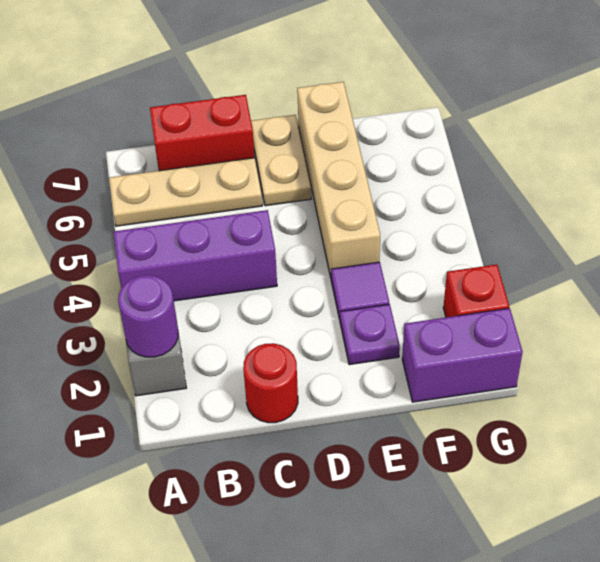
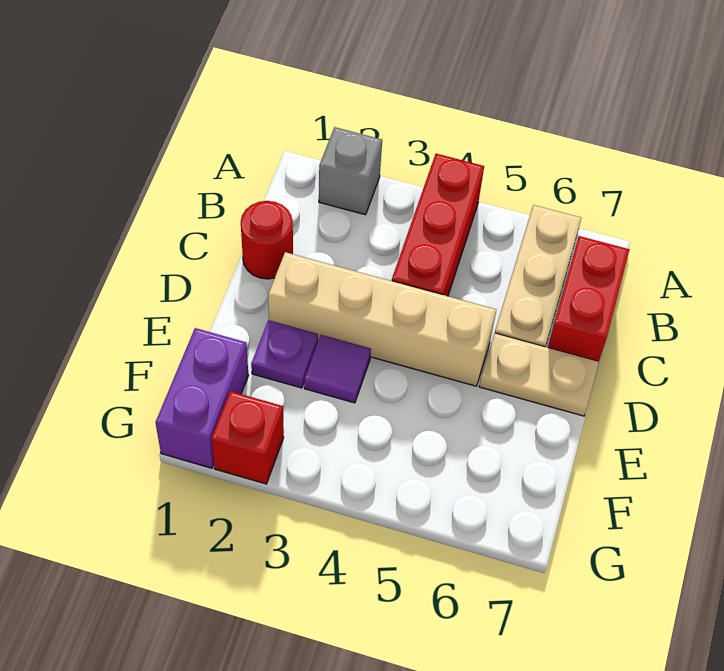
purple round brick A2 level 2 -> none
purple brick A4:C4 level 1 -> red brick A4:C4 level 1
tan brick E4:E7 level 1 -> tan brick D2:D5 level 1

